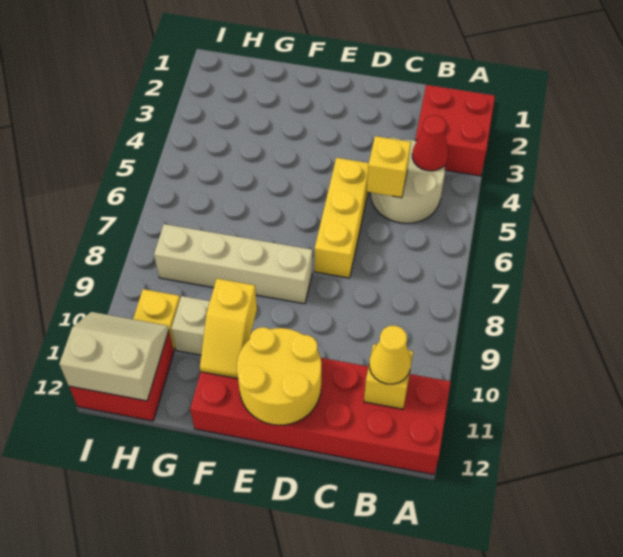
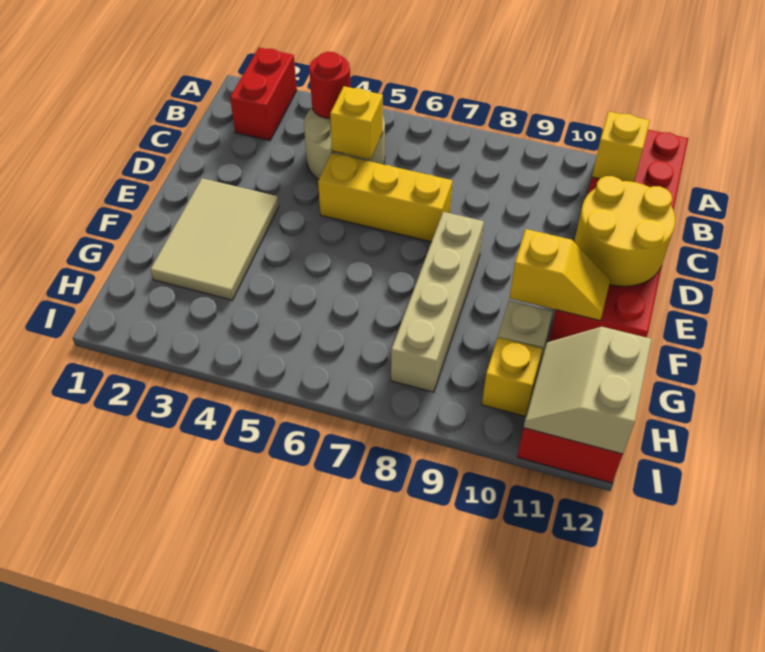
red brick A2:B3 level 1 -> red brick A2:B2 level 1
red cone B4 level 2 -> red round brick B4 level 2
yellow cone B11 level 3 -> none
none -> tan tile E2:G3 level 1

